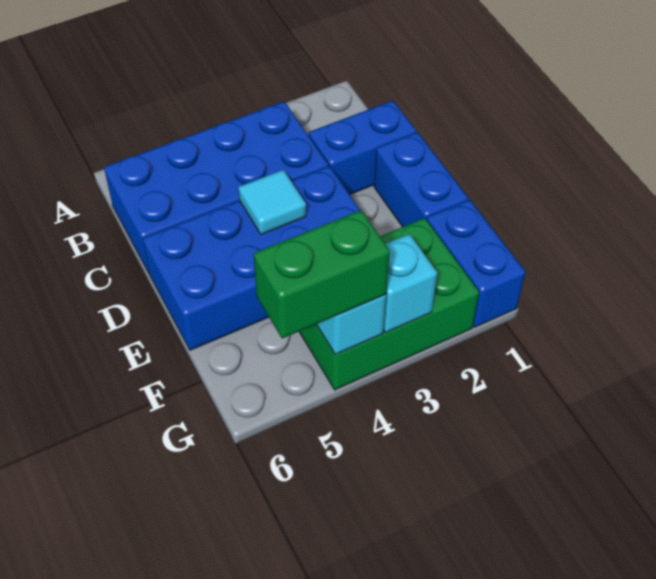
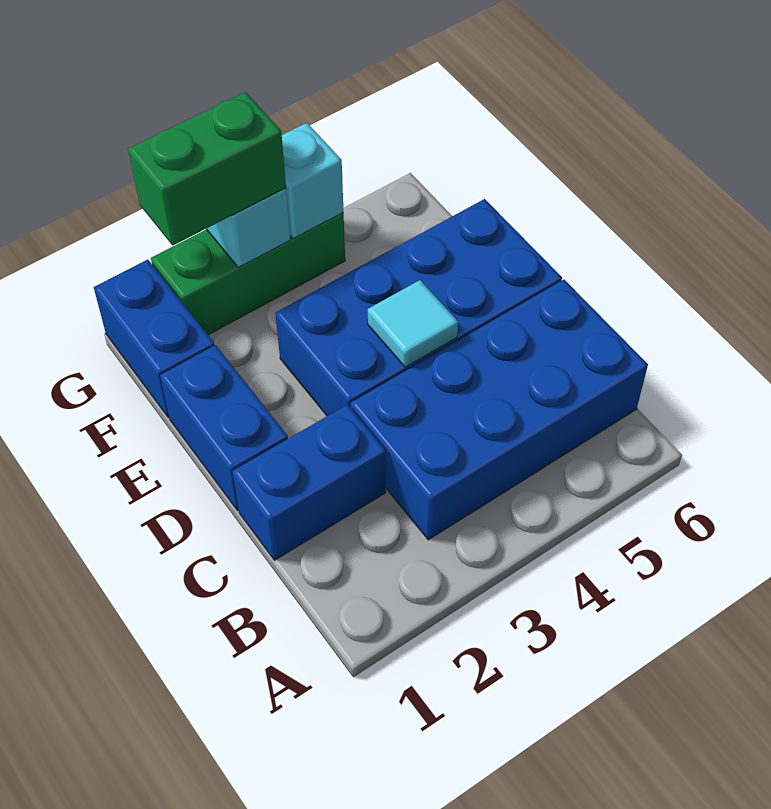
green brick F2:G4 level 1 -> green brick G2:G4 level 1
green brick G4:G5 level 3 -> green brick G2:G3 level 3

